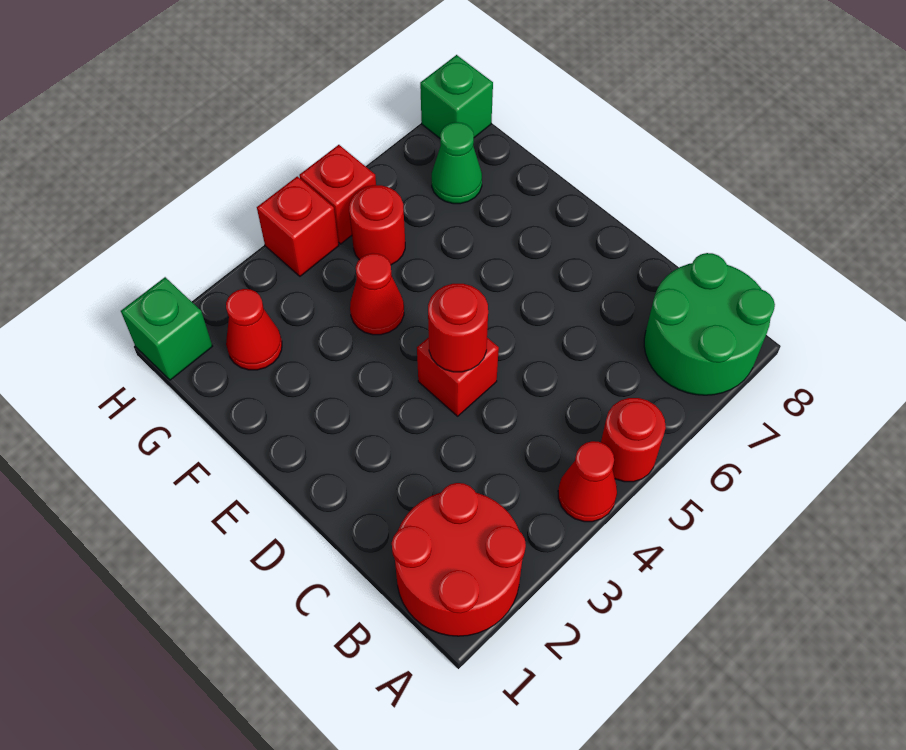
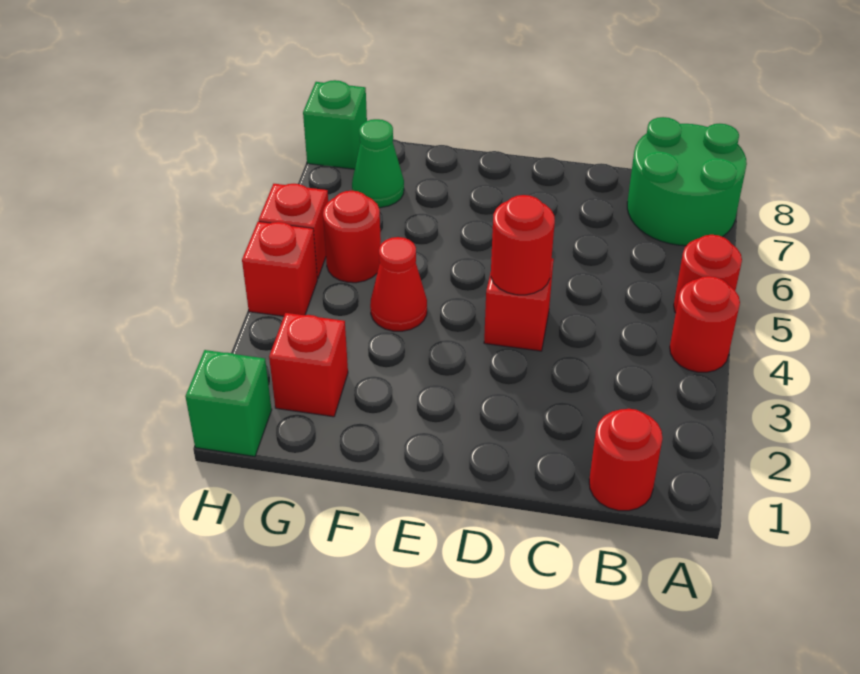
red round brick A1:B2 level 1 -> red round brick B1 level 1
red cone A4 level 1 -> red round brick A4 level 1
red cone G2 level 1 -> red brick G2 level 1

